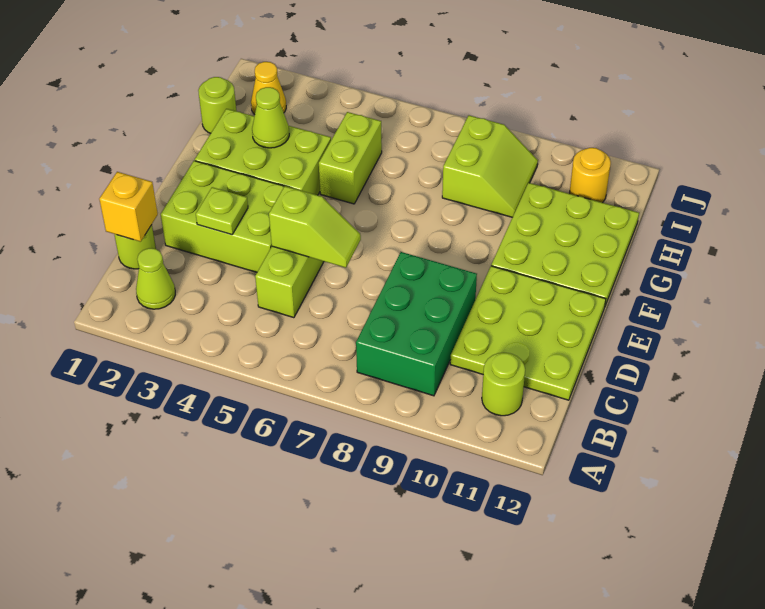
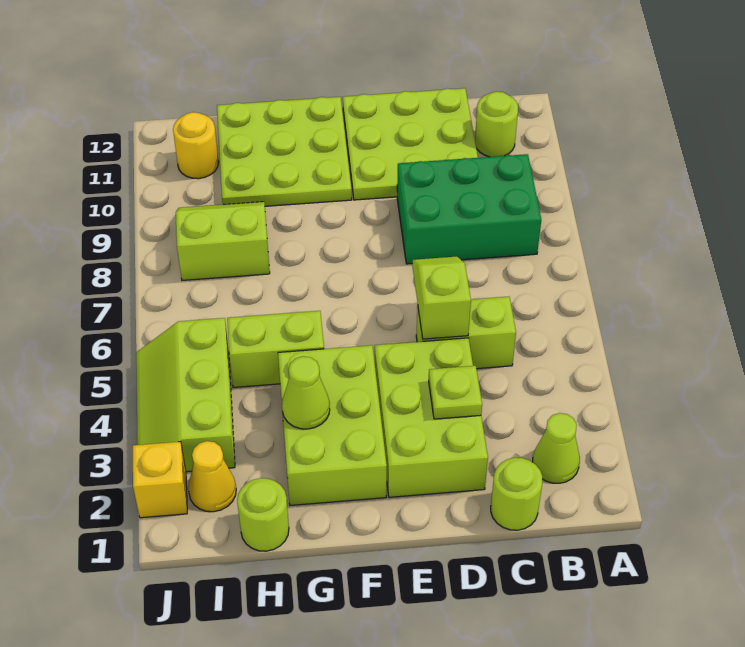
yellow brick C1 level 2 -> yellow brick J2 level 1
none -> lime slope I3:J5 level 1 top I

